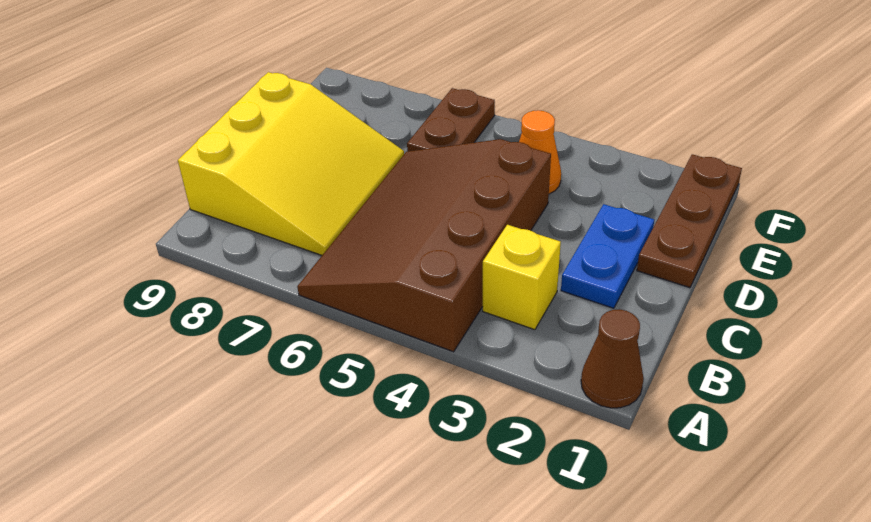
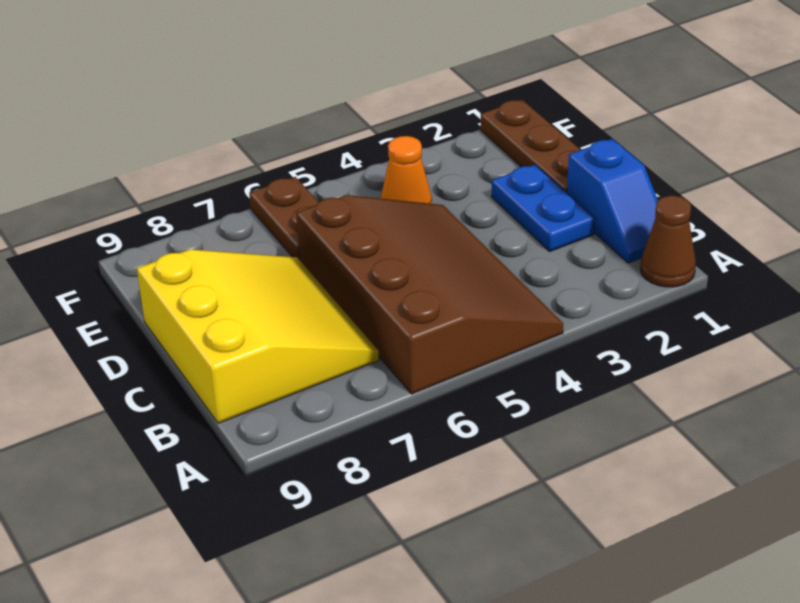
brown slope A4:D6 level 1 top 4 -> brown slope A4:D6 level 1 top 6
none -> blue slope B1:C1 level 1 top C
yellow brick B3 level 1 -> none

